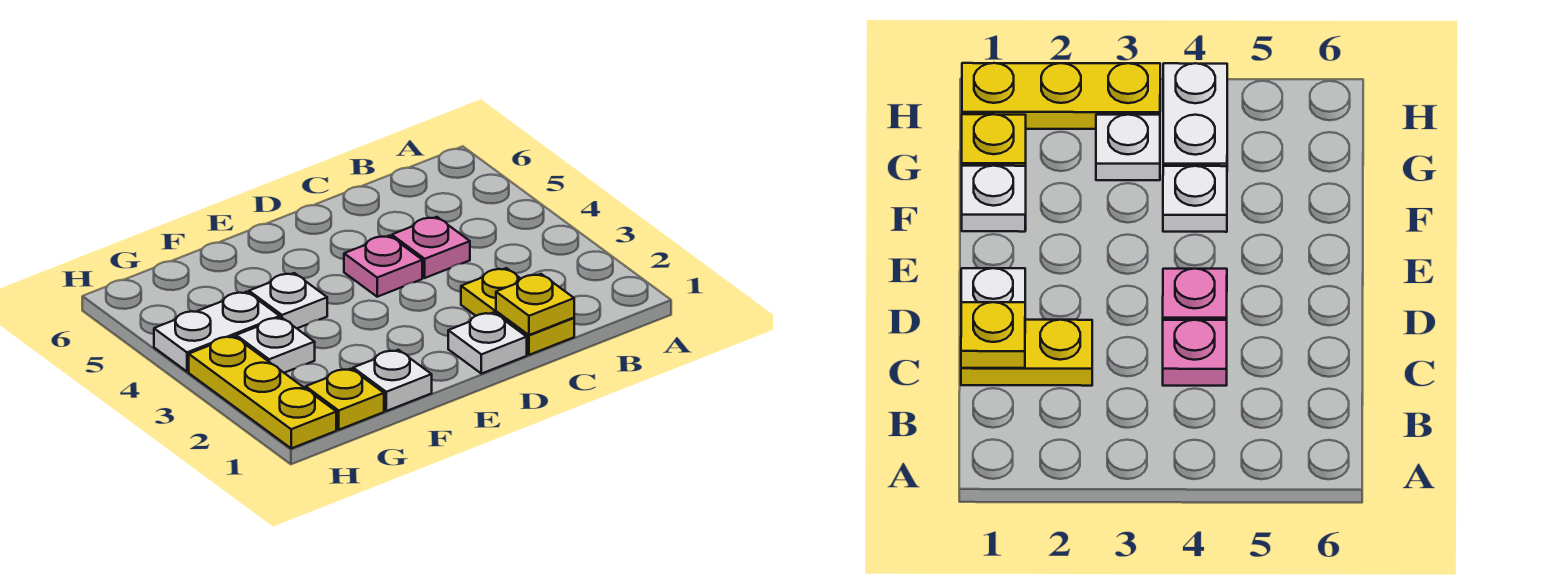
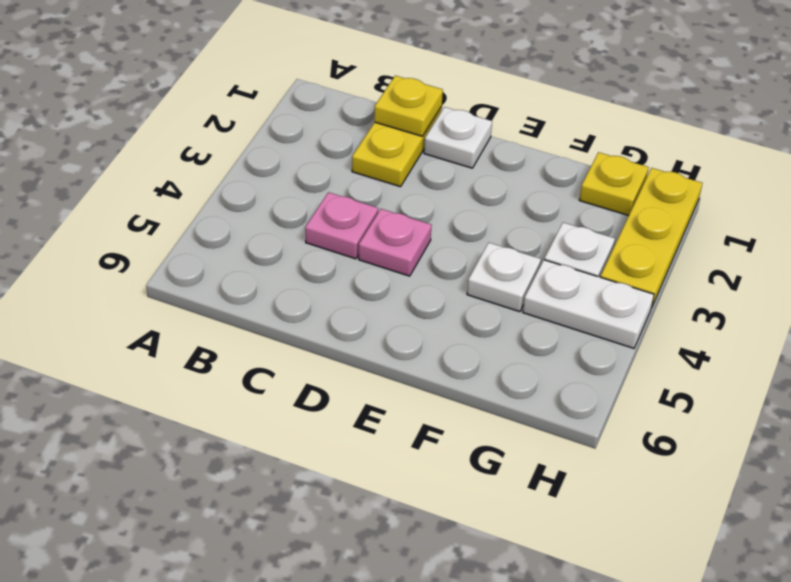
white plate F1 level 1 -> none

